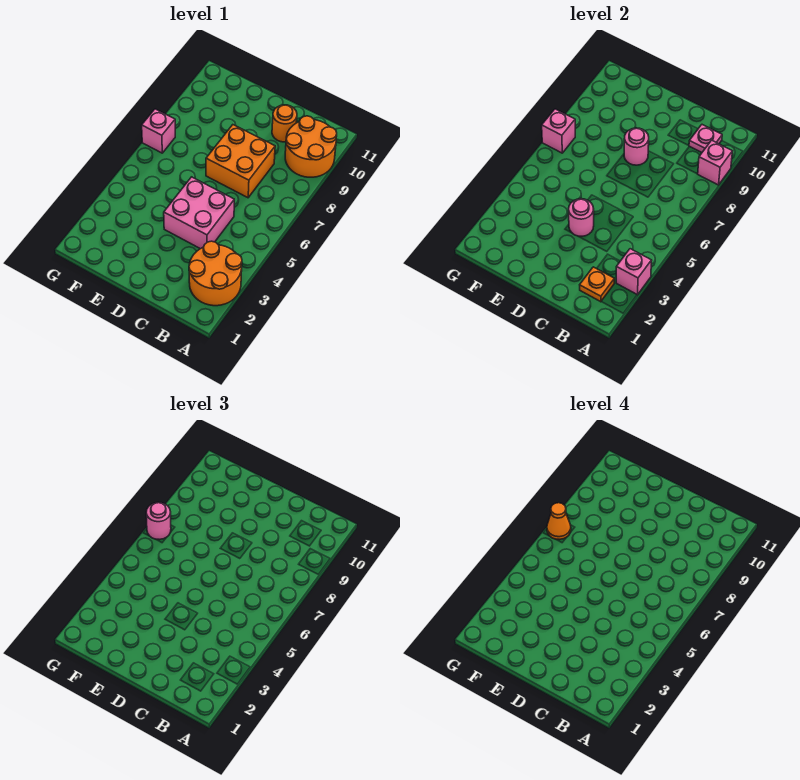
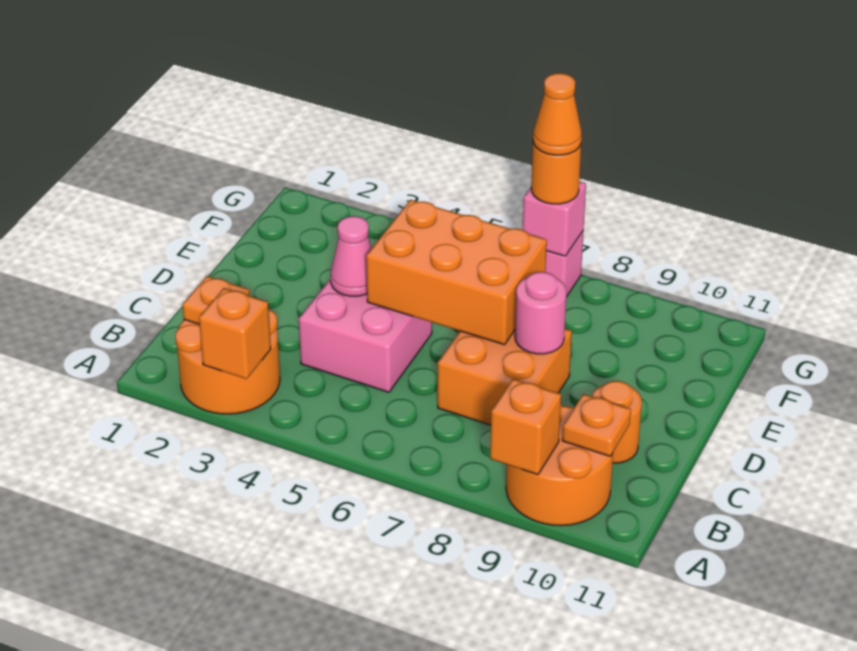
pink brick A3 level 2 -> orange brick A3 level 2
pink brick A9 level 2 -> orange brick A9 level 2
pink plate B10 level 2 -> orange plate B10 level 2
pink round brick D4 level 2 -> pink cone D4 level 2
none -> orange brick D5:E7 level 2
pink round brick G7 level 3 -> orange round brick G7 level 3

